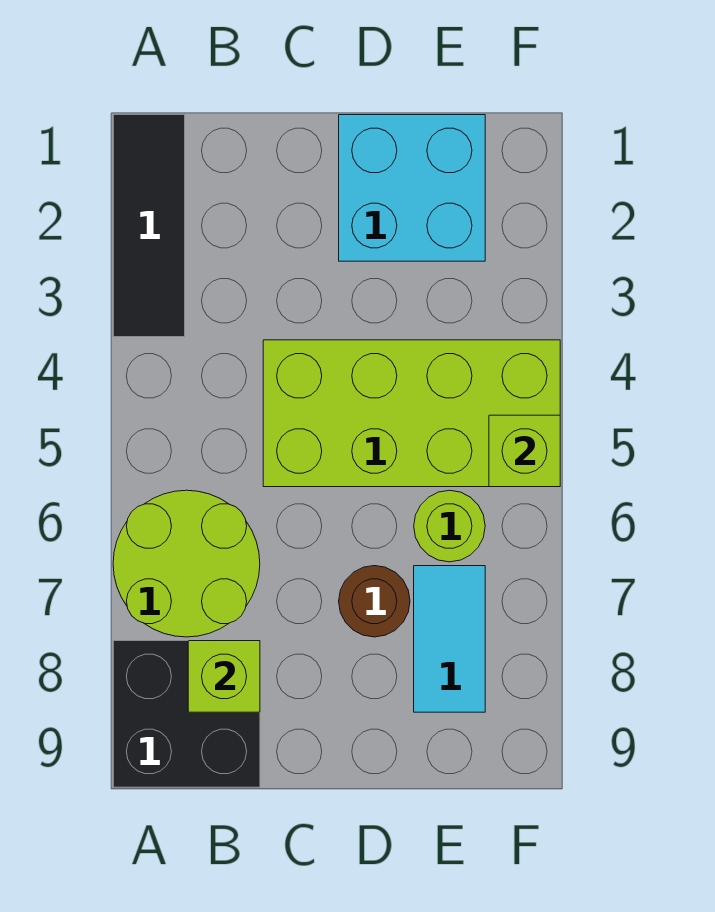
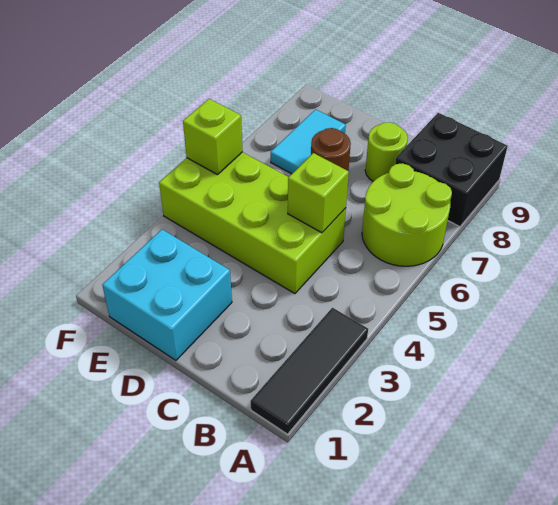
lime brick B8 level 2 -> lime brick C5 level 2
lime round brick E6 level 1 -> lime round brick C8 level 1

